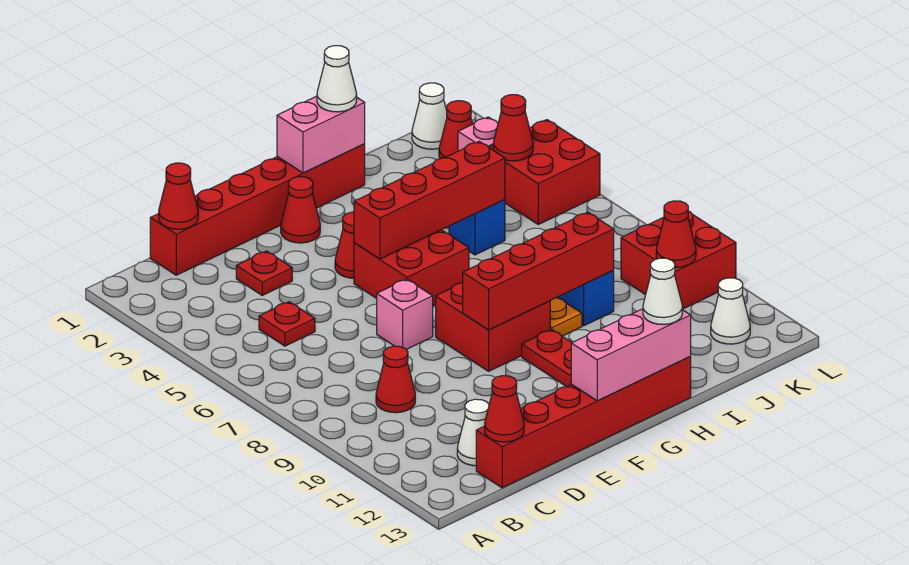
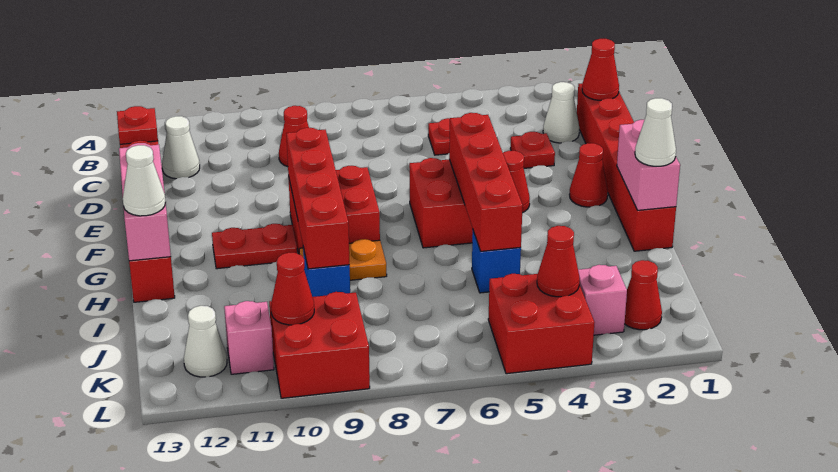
red cone C13 level 2 -> red plate C13 level 2
pink brick E7 level 1 -> pink brick K11 level 1
white cone K1 level 1 -> white cone C2 level 1

